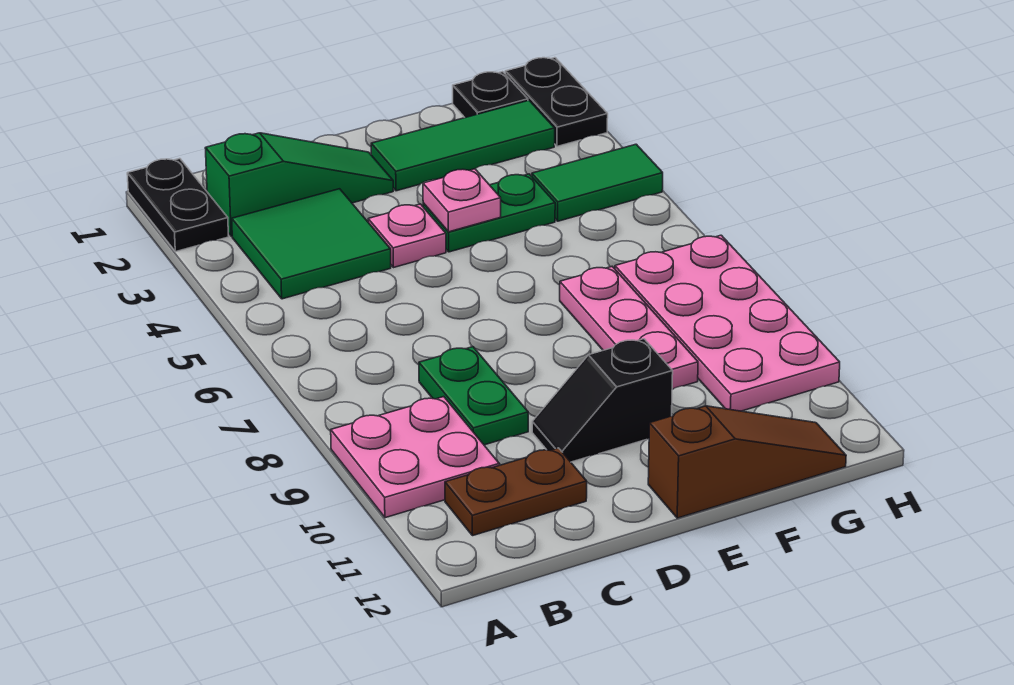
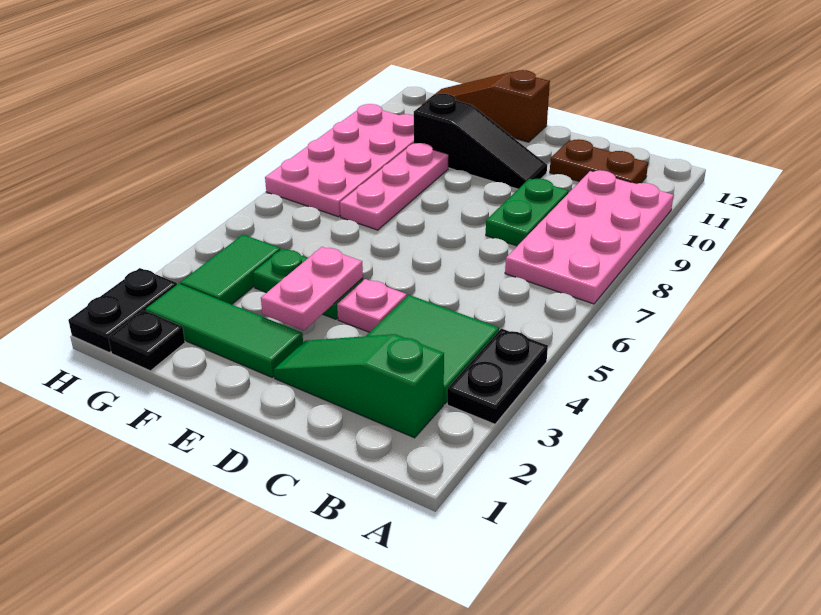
black plate A1:A2 level 1 -> black plate A3:A4 level 1
pink plate A9:B10 level 1 -> pink plate A7:B10 level 1
black slope D10:E10 level 1 top E -> black slope D10:F10 level 1 top F
pink plate E4 level 2 -> pink plate E3:E4 level 2
green tile G4:H4 level 1 -> green tile G3:G4 level 1

